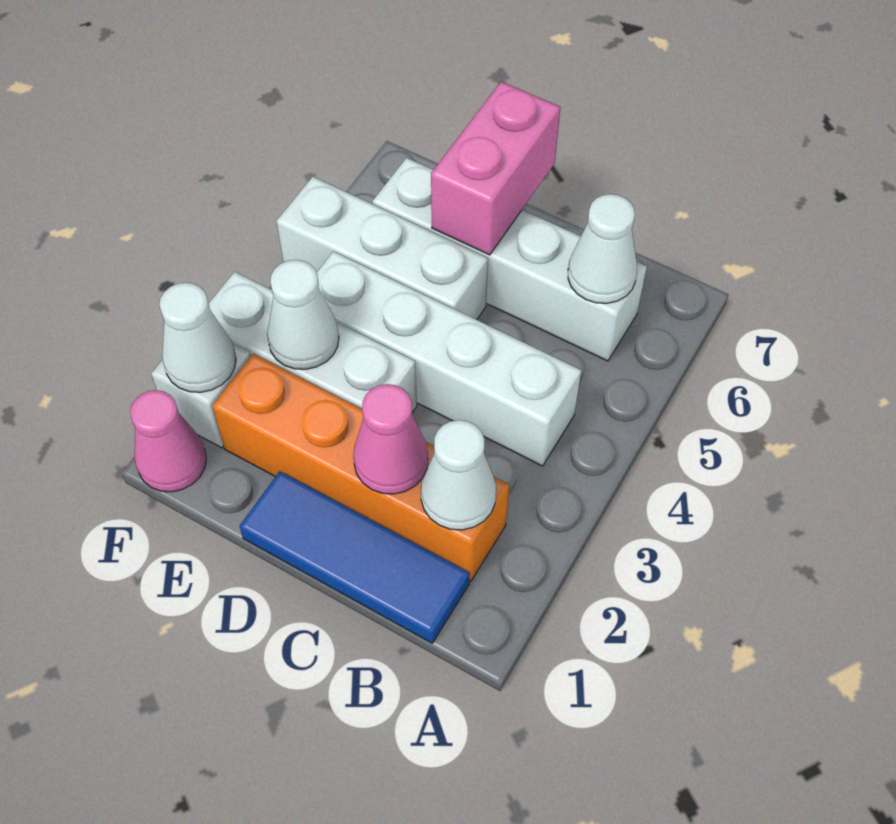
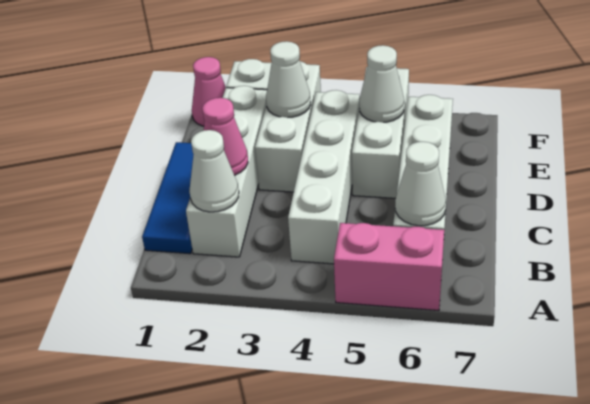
orange brick B2:E2 level 1 -> white brick B2:E2 level 1
pink brick D6:D7 level 2 -> pink brick A5:A6 level 1
white cone F2 level 2 -> white cone E5 level 2

